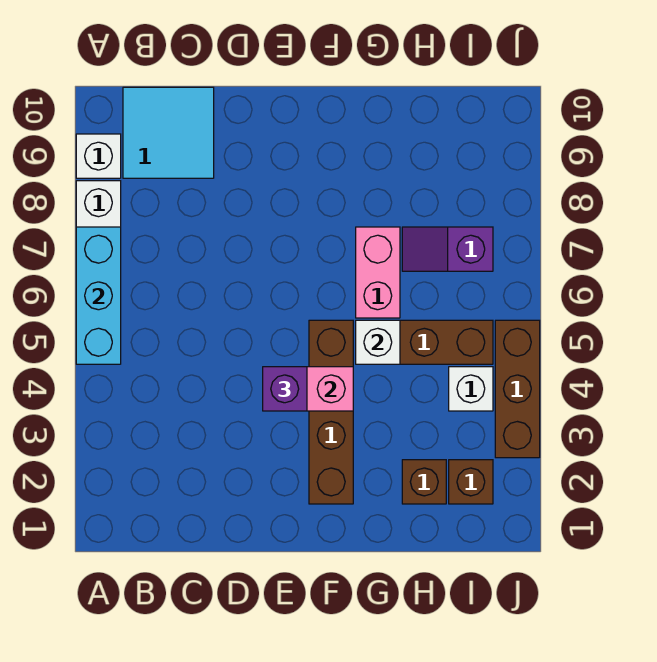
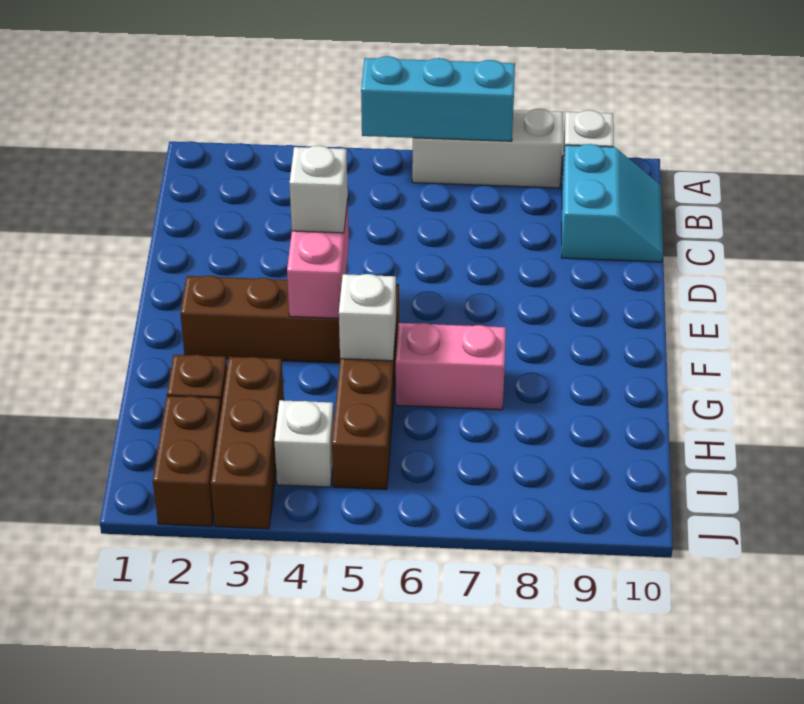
cyan tile B9:C10 level 1 -> cyan slope B9:C10 level 1 top 9
purple brick E4 level 3 -> white brick E4 level 3
purple slope H7:I7 level 1 top I -> none
brown brick I2 level 1 -> brown brick I2:J2 level 1
brown brick J3:J5 level 1 -> brown brick H3:J3 level 1

